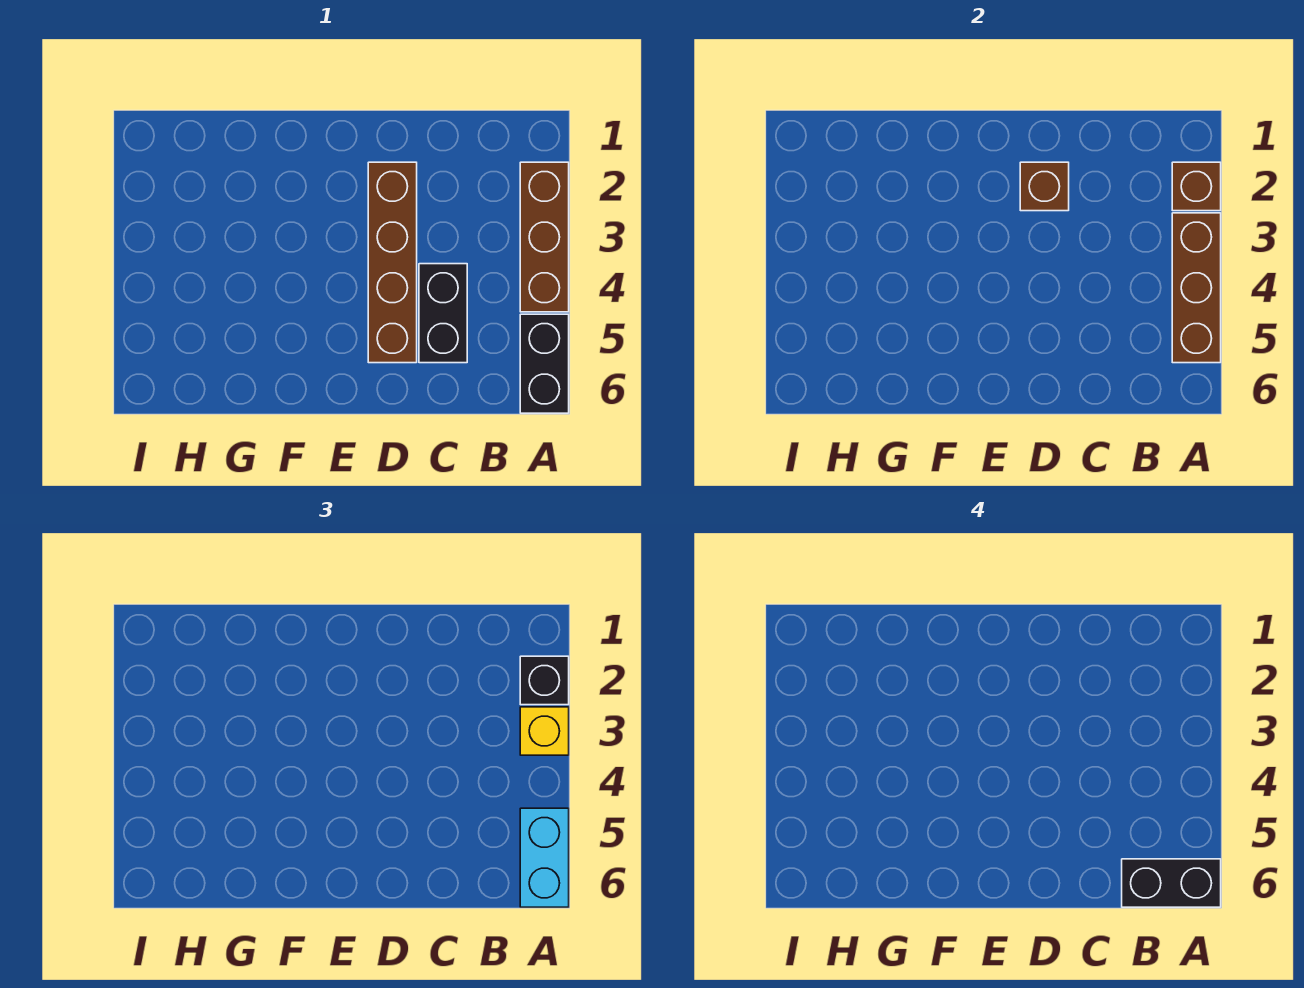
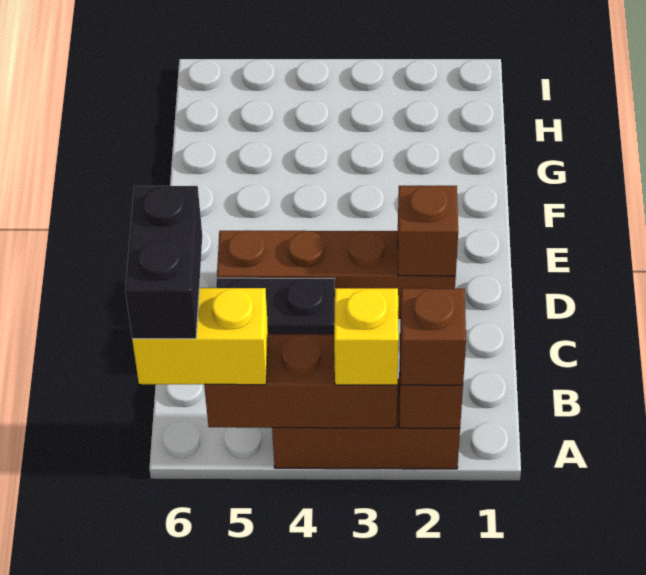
black brick A2 level 3 -> brown brick A2 level 3
black brick A5:A6 level 1 -> none
cyan brick A5:A6 level 3 -> yellow brick A5:A6 level 3

